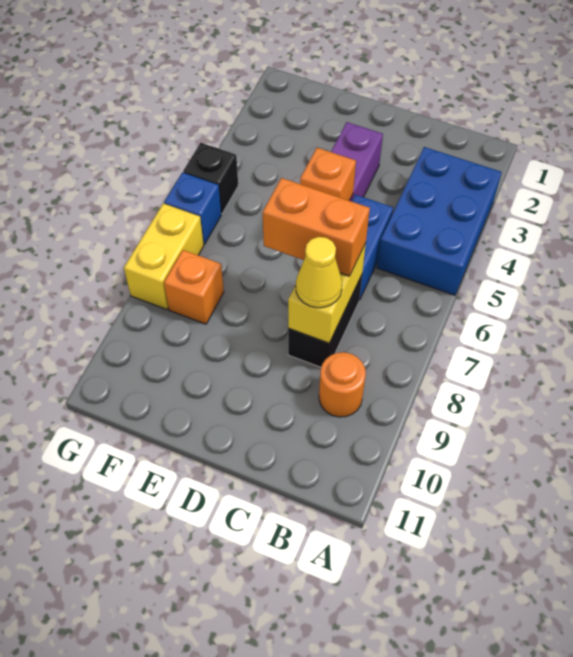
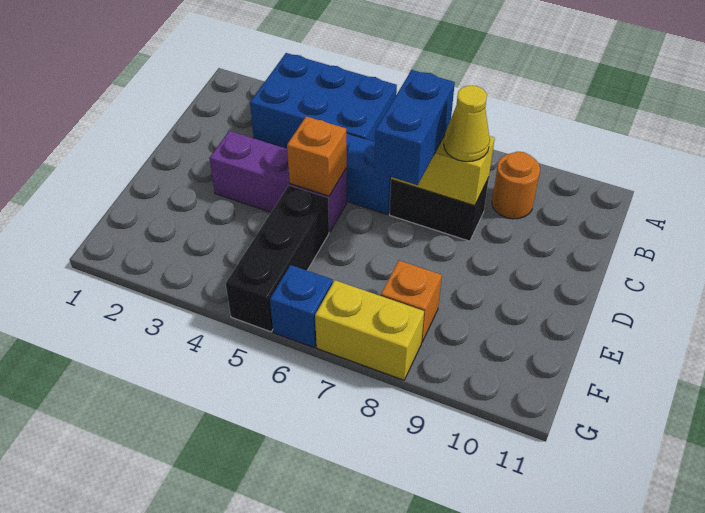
orange brick C7:D7 level 3 -> blue brick C7:D7 level 3
black brick G5 level 1 -> black brick E5:G5 level 1

